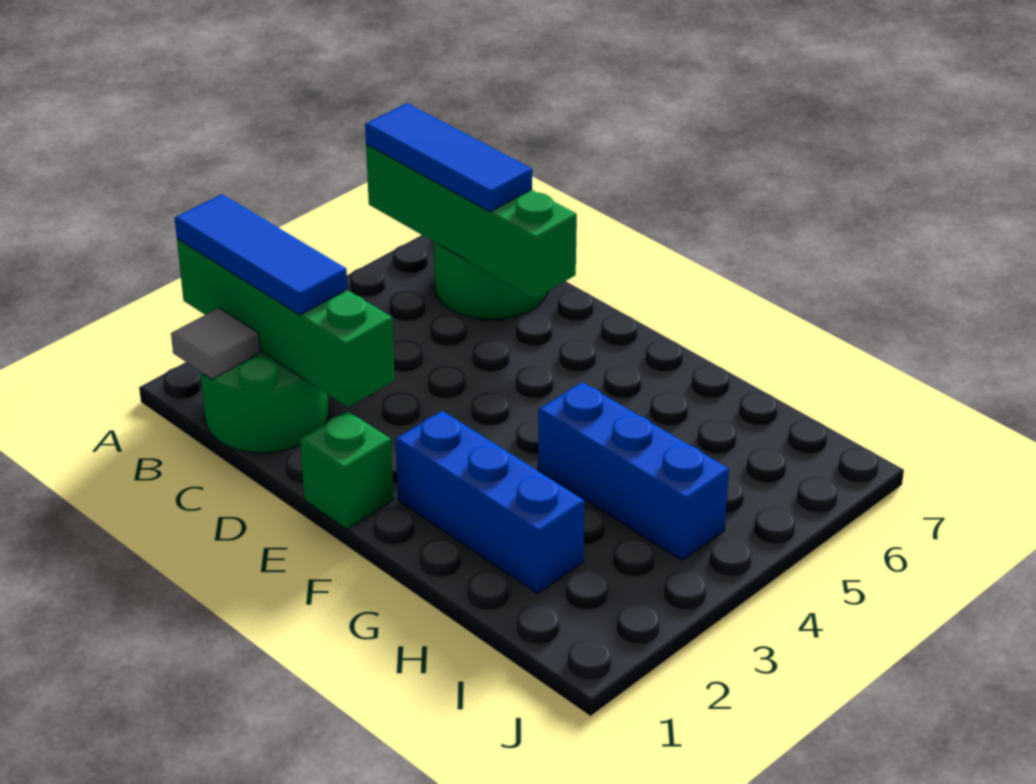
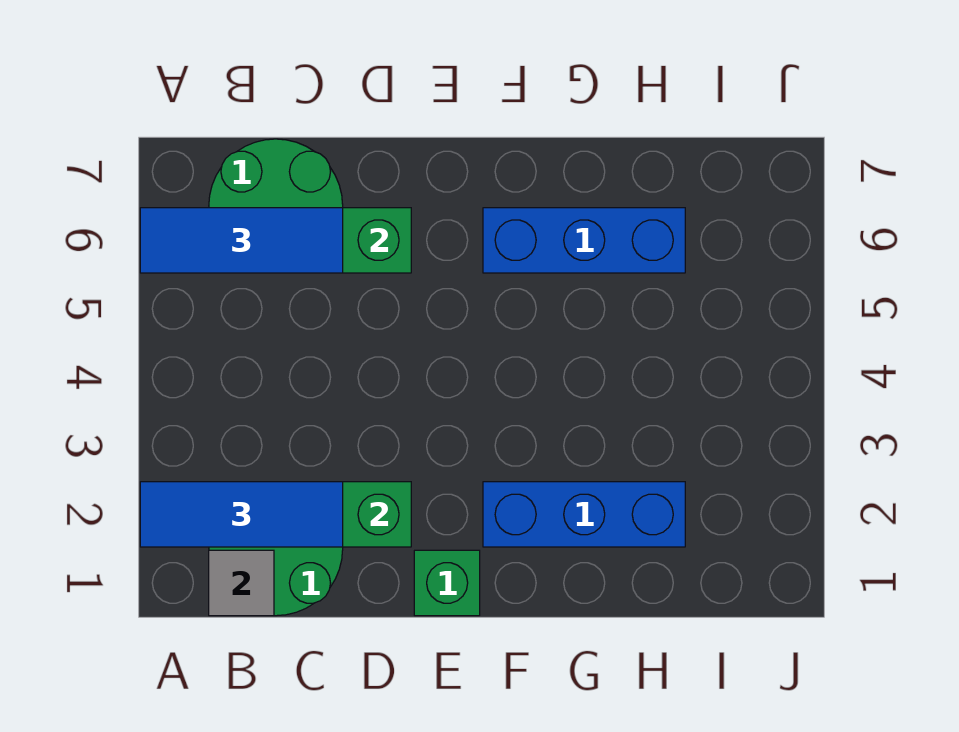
blue brick G4:I4 level 1 -> blue brick F6:H6 level 1

